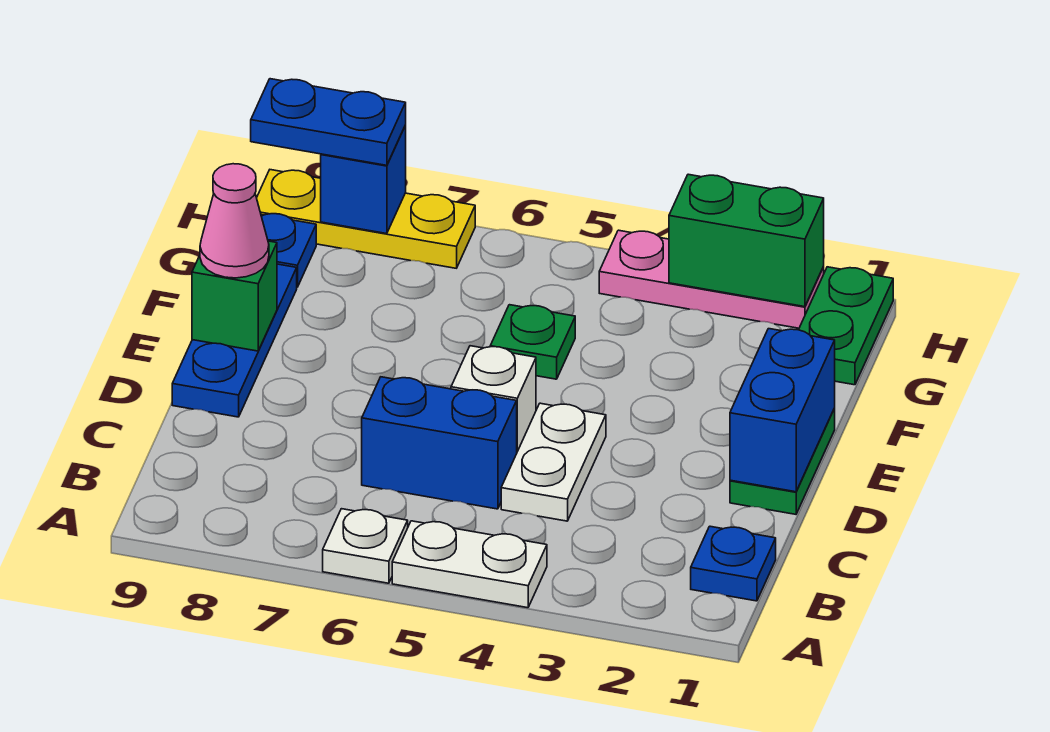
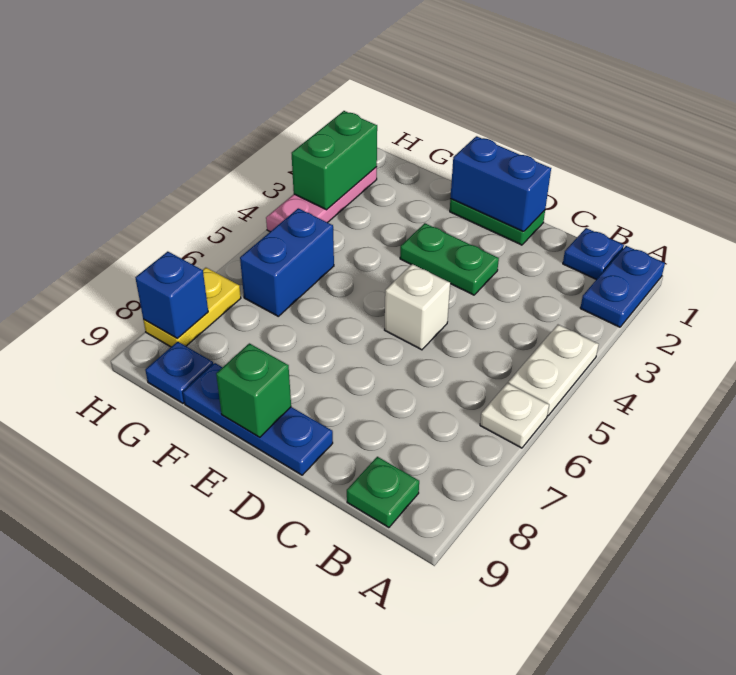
white plate C4:D4 level 1 -> none
blue brick C5:C6 level 1 -> blue brick G5:G6 level 1
pink cone E9 level 3 -> none
green plate F5 level 1 -> green plate B9 level 1
green plate G1:H1 level 1 -> green plate D3:E3 level 1
yellow plate H7:H9 level 1 -> yellow plate H7:H8 level 1
blue plate H8:H9 level 3 -> blue plate A1:A2 level 1

